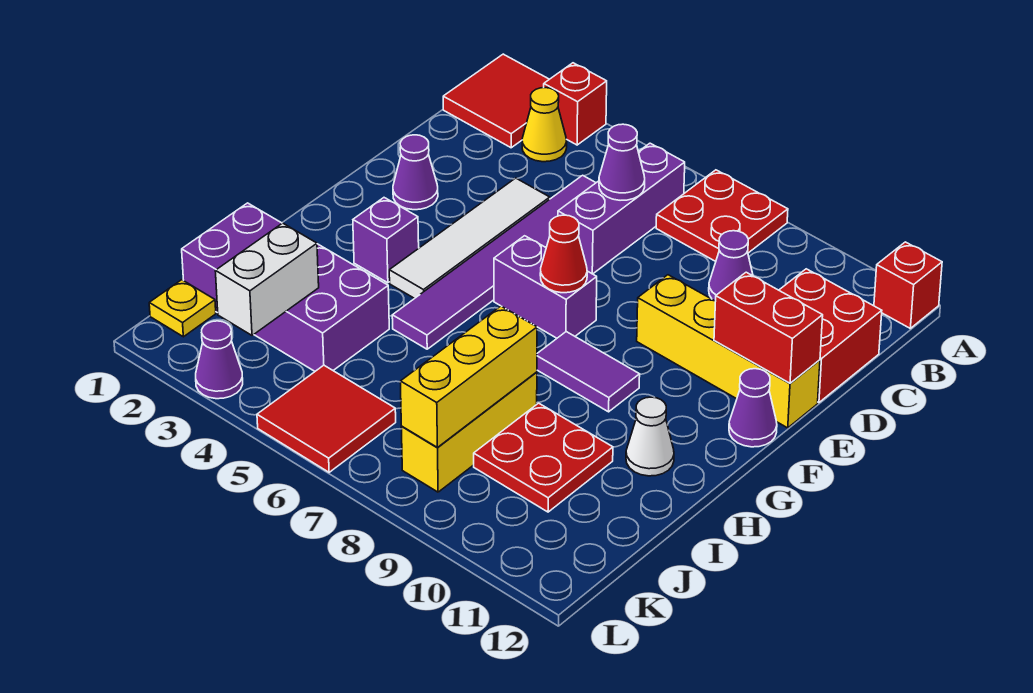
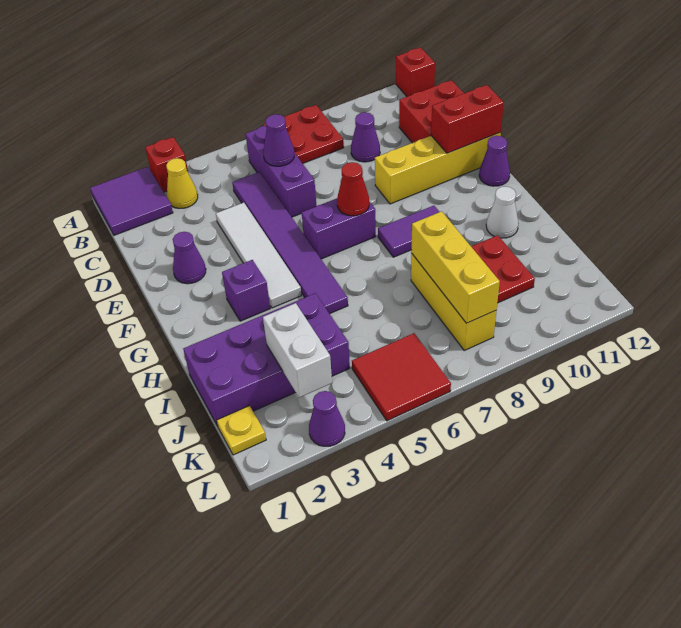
red tile A1:B2 level 1 -> purple tile A1:B2 level 1

